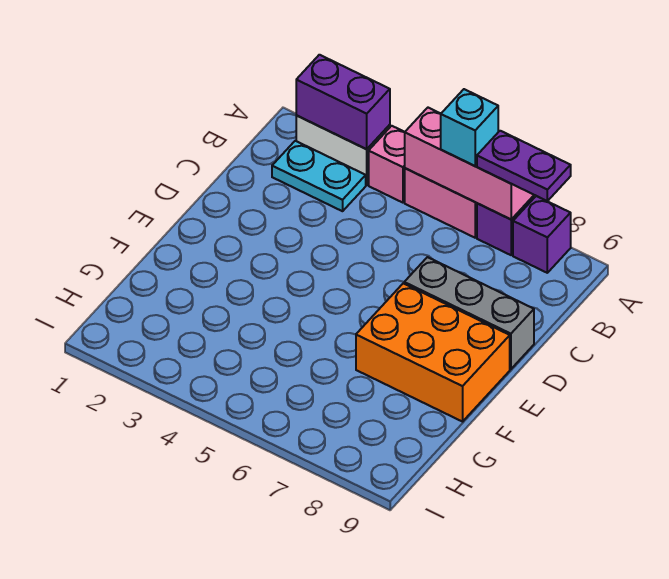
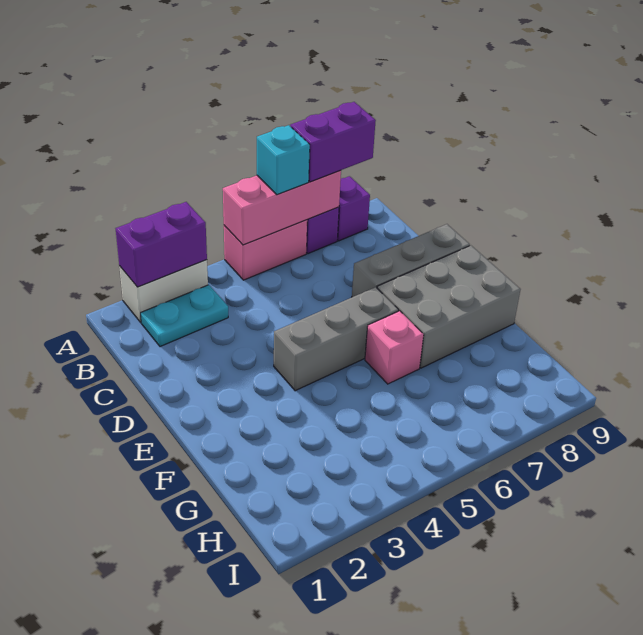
pink brick A4 level 1 -> pink brick F6 level 1
purple plate A7:A8 level 3 -> purple brick A7:A8 level 3
none -> grey brick E4:E6 level 1
orange brick E7:F9 level 1 -> grey brick E7:F9 level 1

